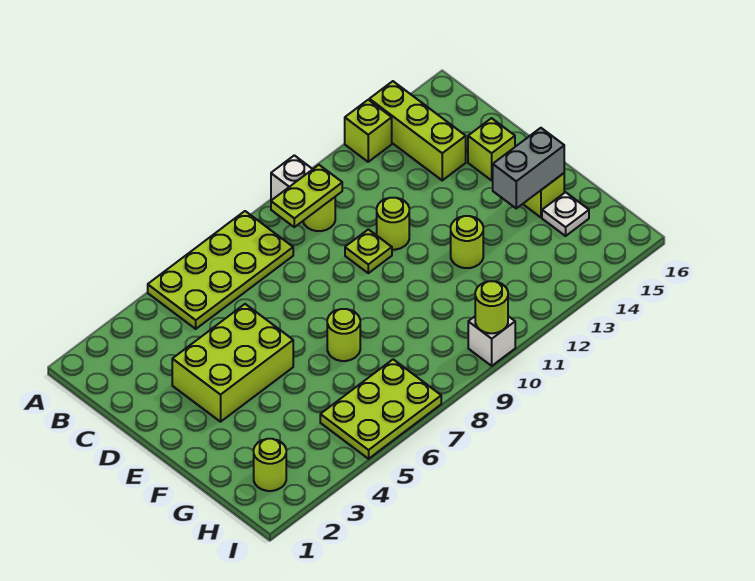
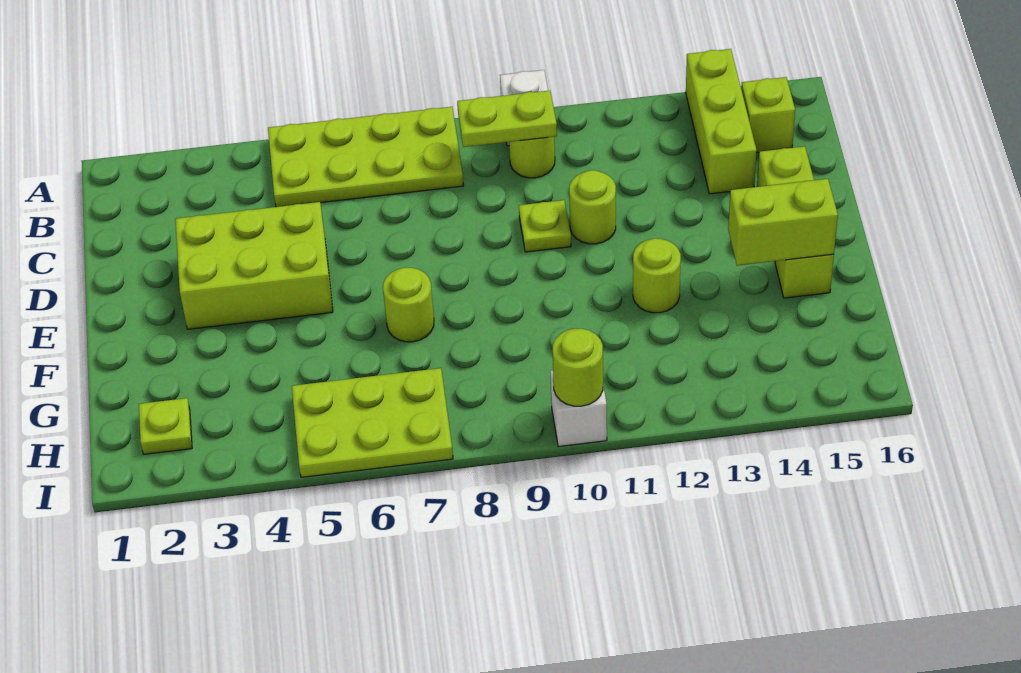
lime brick A13 level 1 -> lime brick B15 level 1
grey brick F14:F15 level 2 -> lime brick F14:F15 level 2
white plate G15 level 1 -> none
lime round brick H2 level 1 -> lime plate H2 level 1

